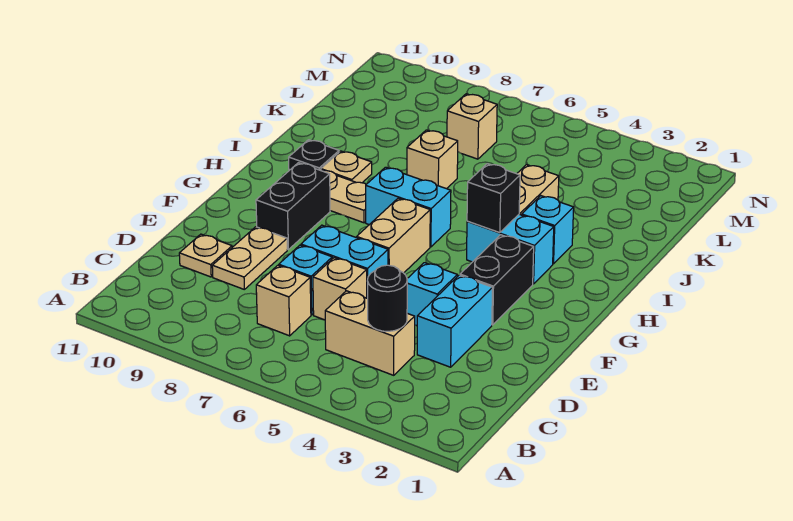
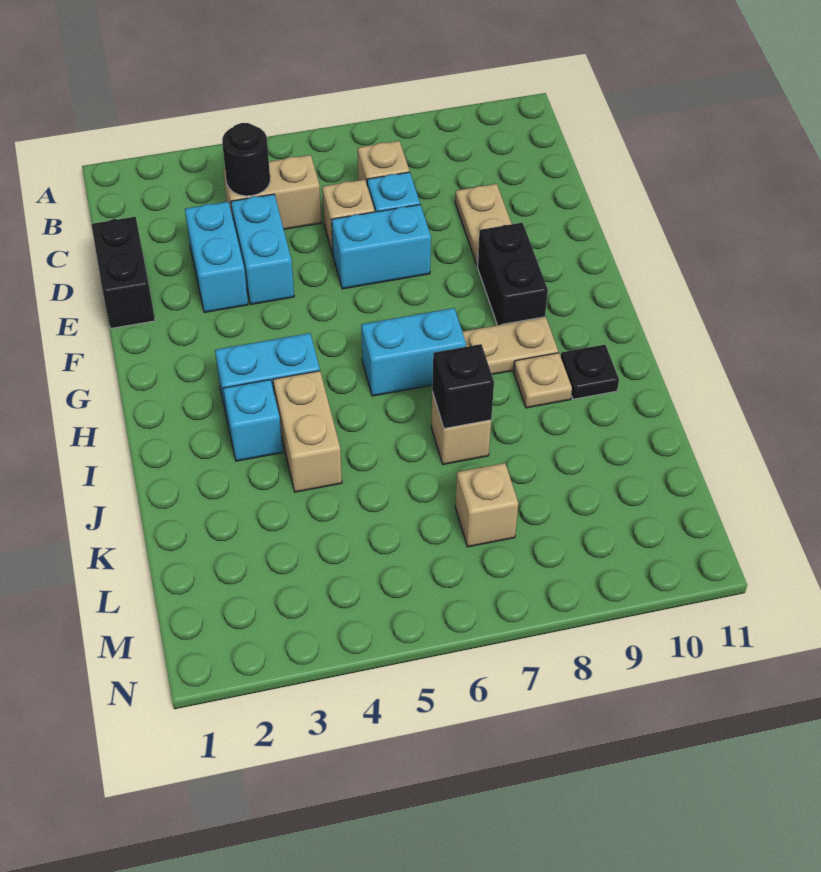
tan plate D10 level 1 -> none
cyan brick E4 level 1 -> cyan brick D4:E4 level 1
black brick F3:G3 level 1 -> black brick D1:E1 level 1
tan brick F6:G6 level 1 -> none
black brick H4 level 2 -> black brick J7 level 2

